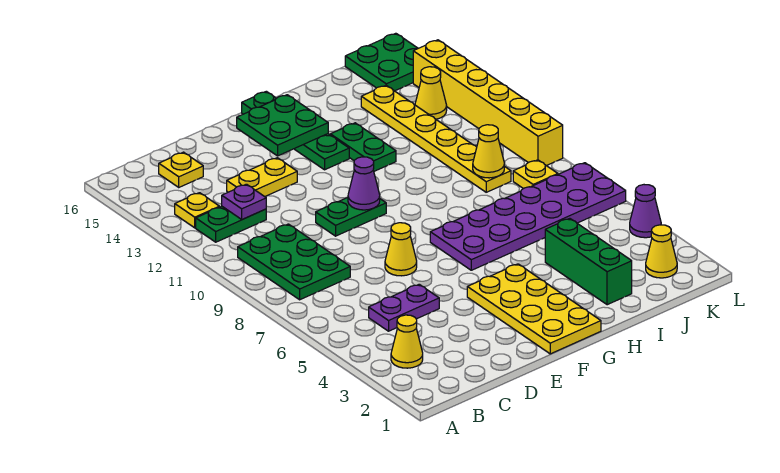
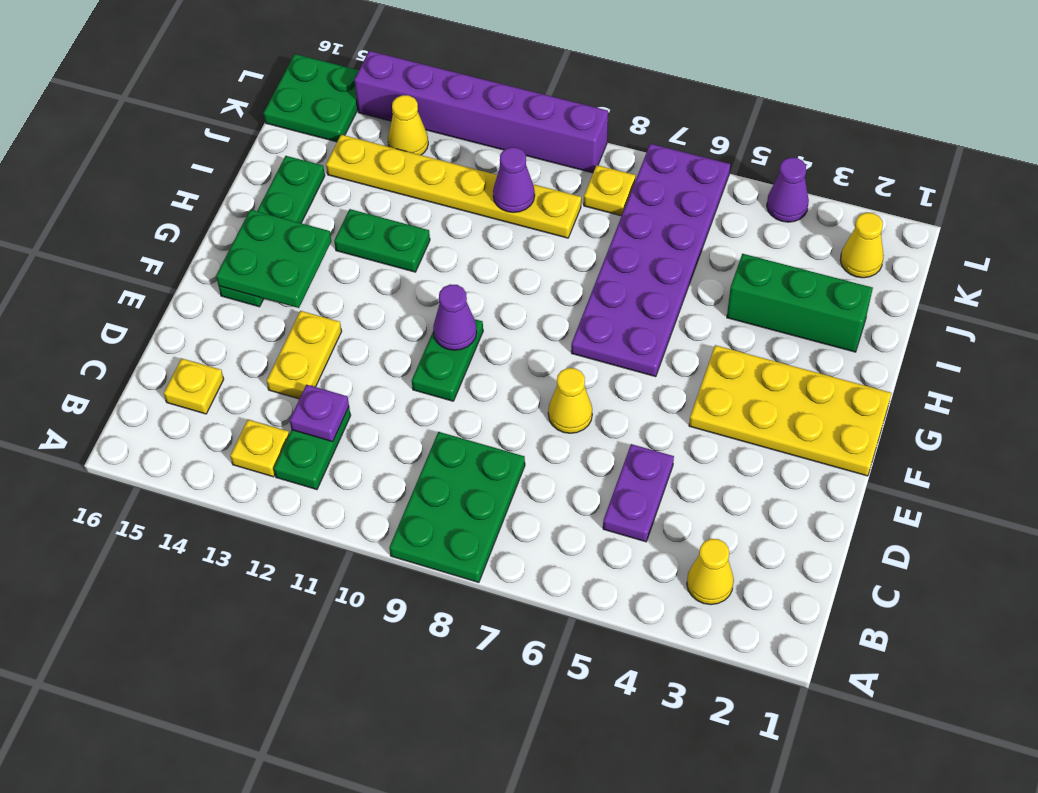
green plate B8:C10 level 1 -> green plate A8:C9 level 1
green plate G13:G16 level 1 -> green plate F15:I15 level 1
yellow cone J9 level 2 -> none
none -> purple cone J10 level 2
yellow brick L9:L14 level 1 -> purple brick L9:L14 level 1

